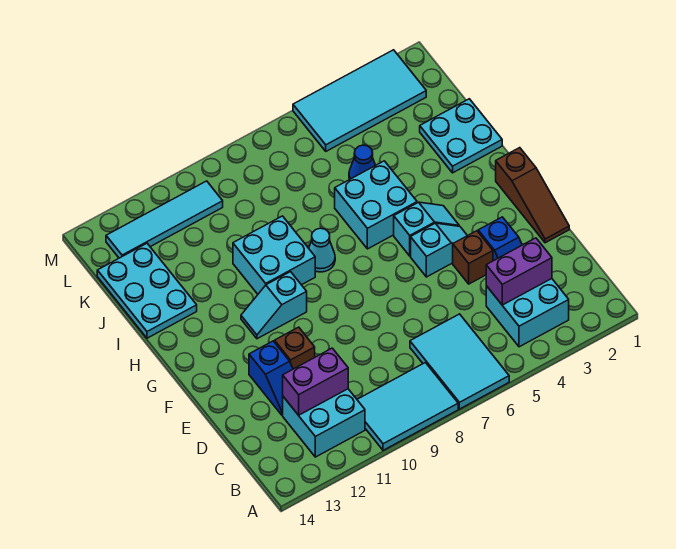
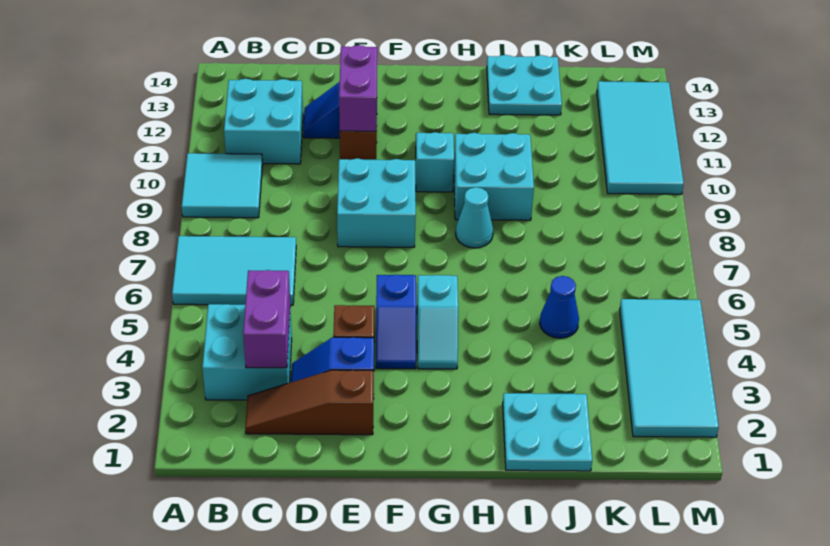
cyan tile A8:B10 level 1 -> cyan tile A9:B10 level 1
purple brick C11:C12 level 2 -> purple brick E11:E12 level 2
brown slope E1:G1 level 1 top G -> brown slope C2:E2 level 1 top E
cyan slope F4:F5 level 1 top 5 -> blue slope F4:F5 level 1 top 5
cyan brick H5:I6 level 1 -> cyan brick E8:F9 level 1
cyan plate I13:K14 level 1 -> cyan plate I13:J14 level 1
cyan tile L10:L13 level 1 -> cyan tile L10:M13 level 1

